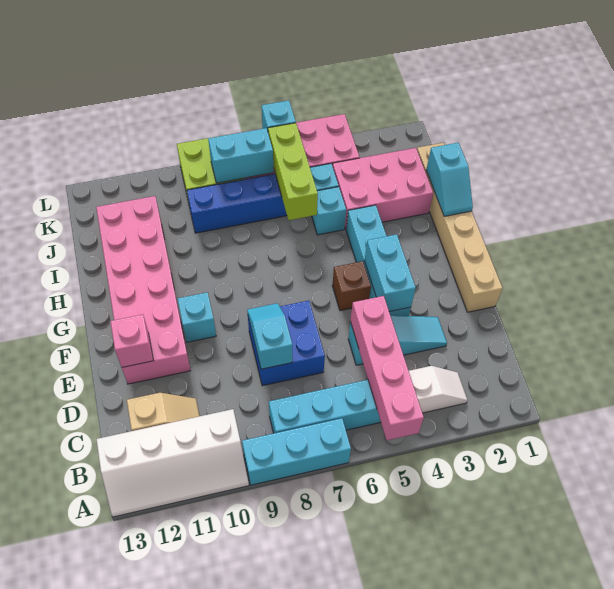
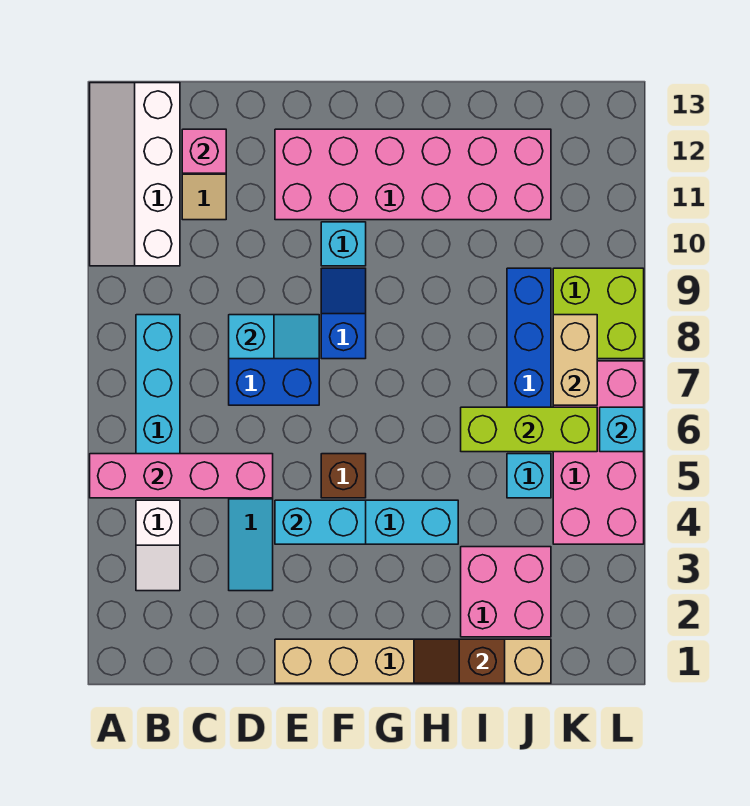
cyan brick A7:A9 level 1 -> none
pink brick E12 level 2 -> pink brick C12 level 2
none -> blue slope F8:F9 level 1 top 8
cyan slope H1:I1 level 2 top I -> brown slope H1:I1 level 2 top I
pink brick I2:J4 level 1 -> pink brick I2:J3 level 1
cyan brick I5 level 1 -> none
cyan brick K7:K8 level 2 -> tan brick K7:K8 level 2

